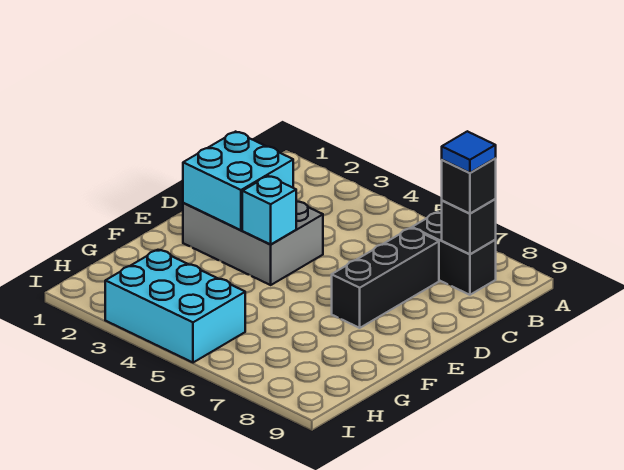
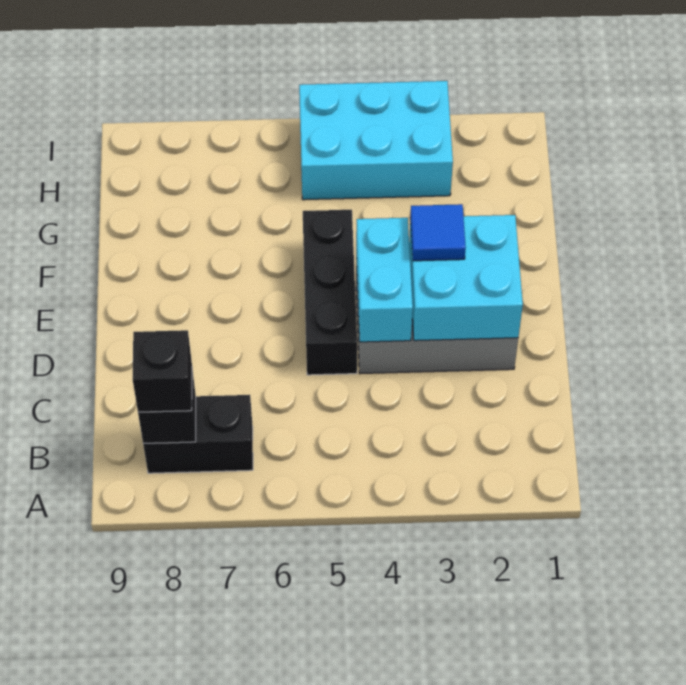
blue tile B8 level 4 -> blue tile E3 level 3
black brick C7:E7 level 1 -> black brick D5:F5 level 1
cyan brick E4 level 2 -> cyan brick D4:E4 level 2

